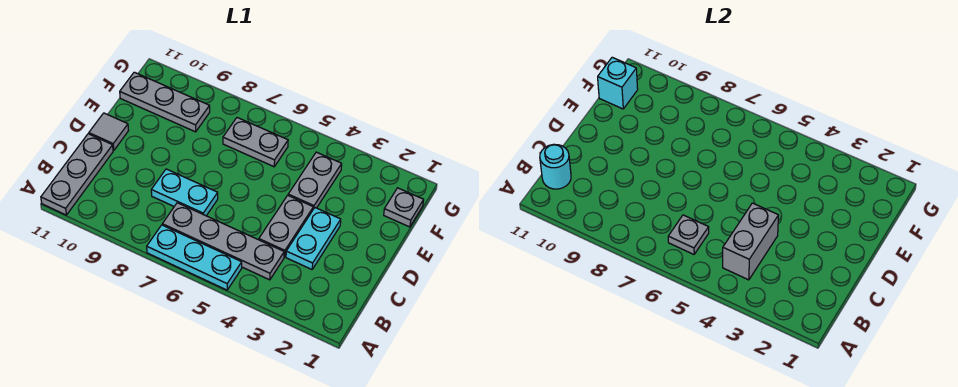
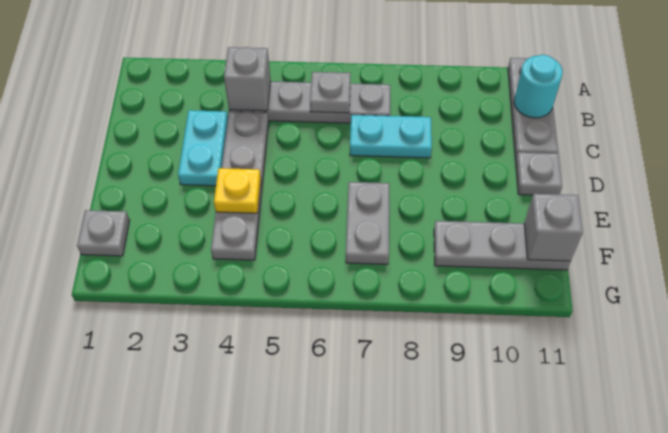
cyan plate A5:A7 level 1 -> none
grey brick B4:C4 level 2 -> grey brick B4 level 2
grey tile D11 level 1 -> grey plate D11 level 1
none -> yellow plate E4 level 2
grey plate F6:F7 level 1 -> grey plate E7:F7 level 1
cyan brick F11 level 2 -> grey brick F11 level 2

